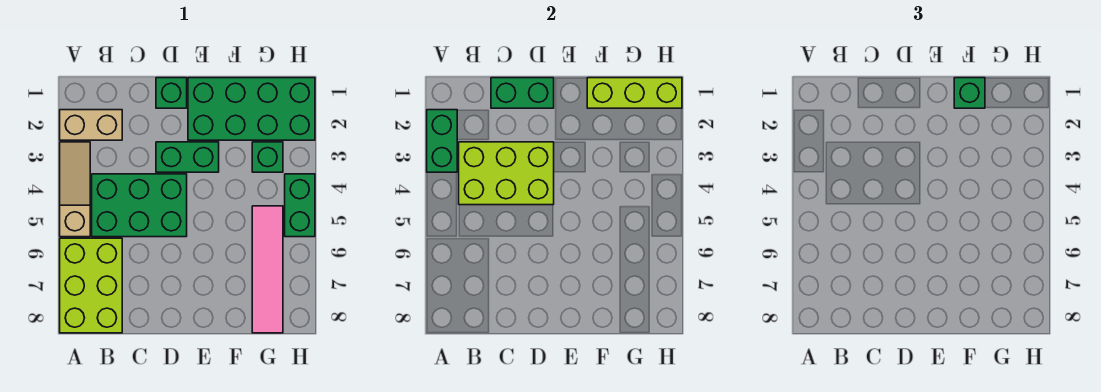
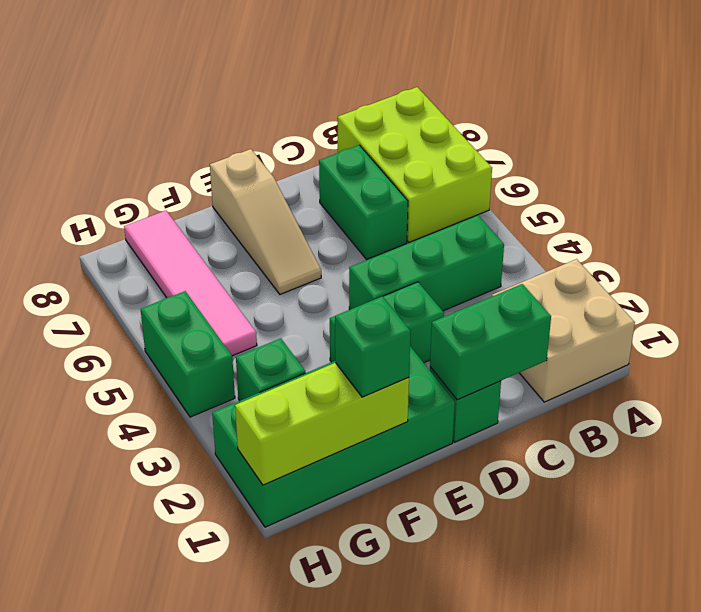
tan brick A2:B2 level 1 -> tan brick A1:B2 level 1
green brick A2:A3 level 2 -> green brick C6:C7 level 1
tan slope A3:A5 level 1 top 5 -> tan slope E6:E8 level 1 top 8
lime brick B3:D4 level 2 -> none
green brick B4:D5 level 1 -> green brick B4:D4 level 1

